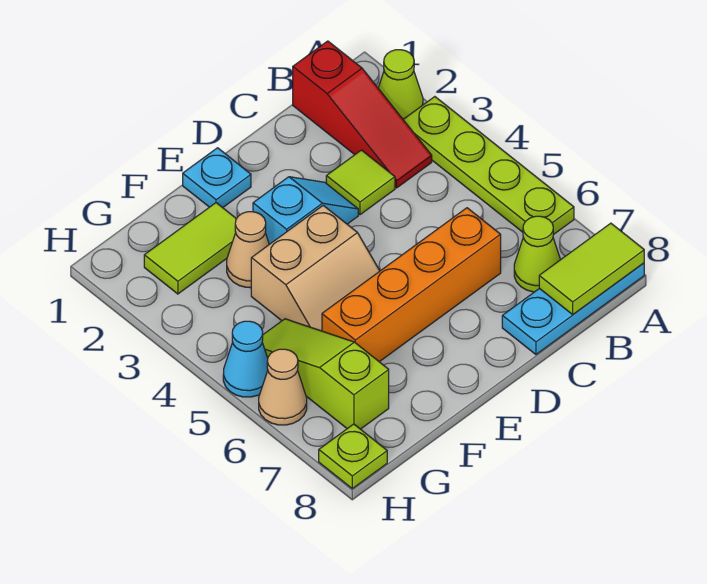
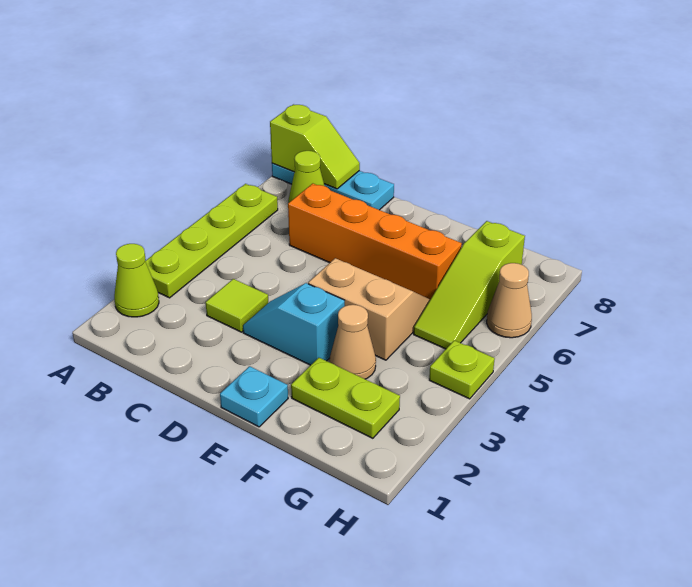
lime tile A8:B8 level 2 -> lime slope A8:B8 level 2 top A
red slope B1:B3 level 1 top 1 -> none
lime tile F2:G2 level 1 -> lime plate F2:G2 level 1
cyan cone H5 level 1 -> none
lime plate H8 level 1 -> lime plate H4 level 1

